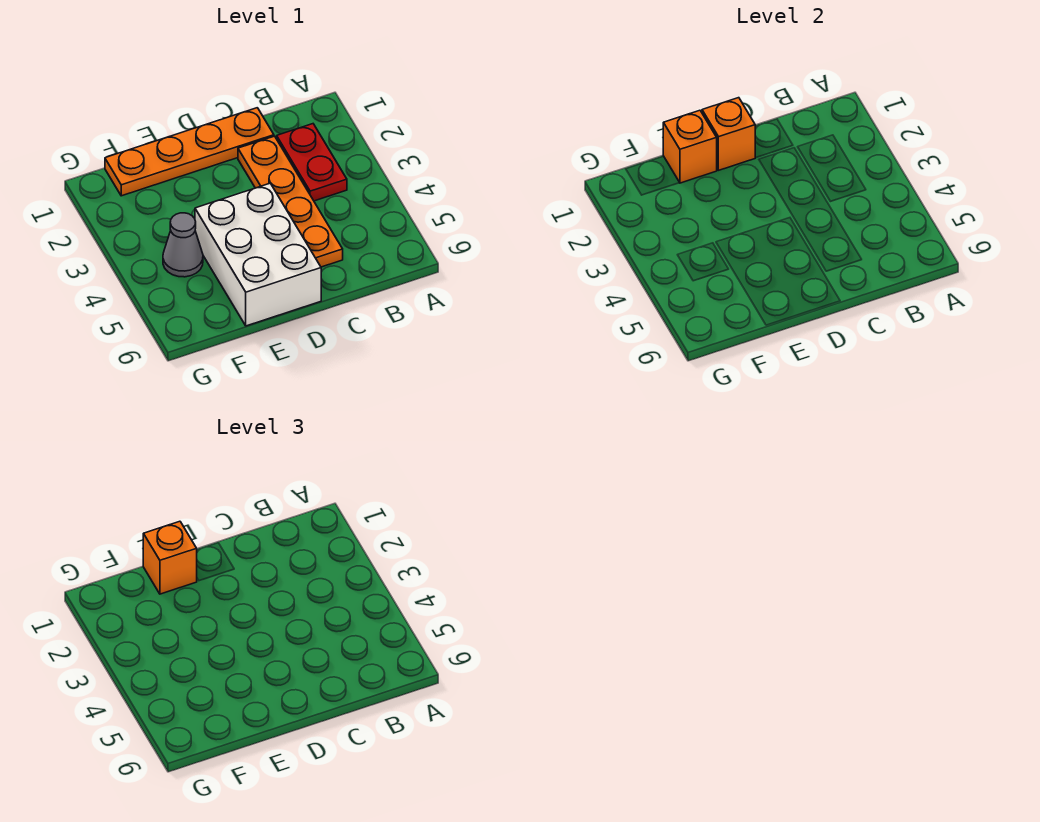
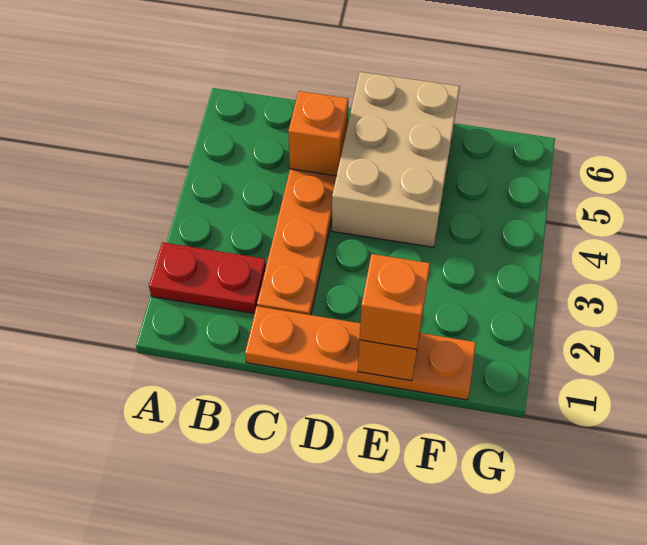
red plate B2:B3 level 1 -> red plate A2:B2 level 1
orange brick D1 level 2 -> orange brick C5 level 2
white brick D4:E6 level 1 -> tan brick D4:E6 level 1
grey cone F4 level 1 -> none

